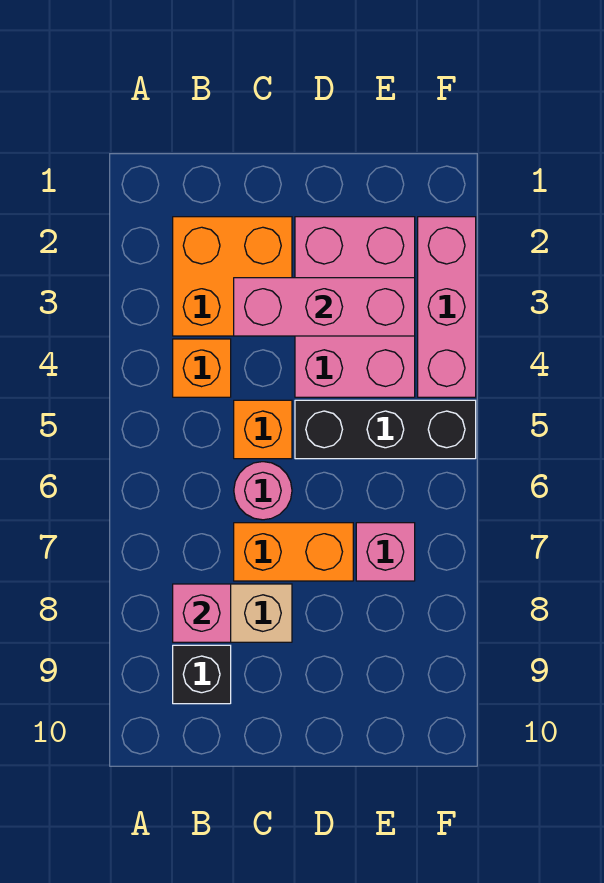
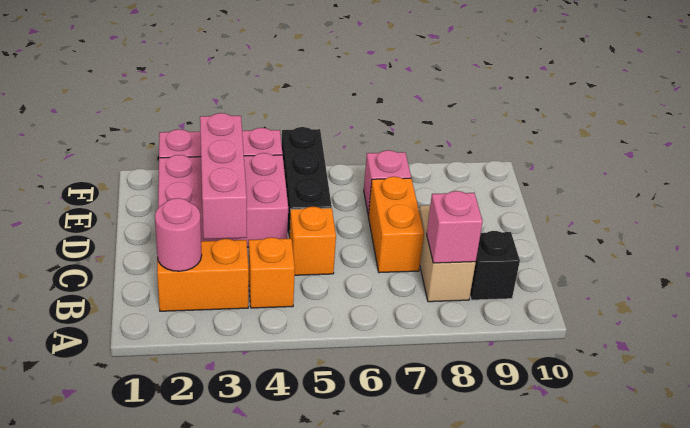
orange brick B2:C3 level 1 -> orange brick B2:B3 level 1
pink round brick C6 level 1 -> pink round brick B2 level 2

